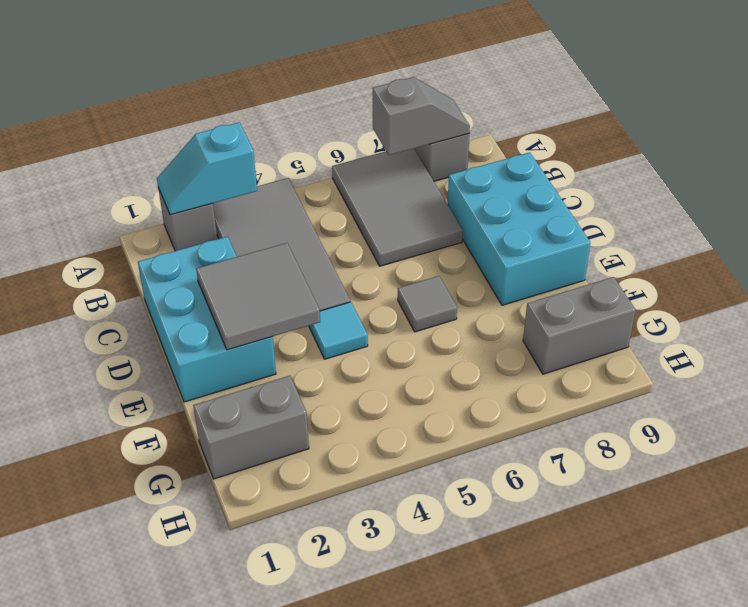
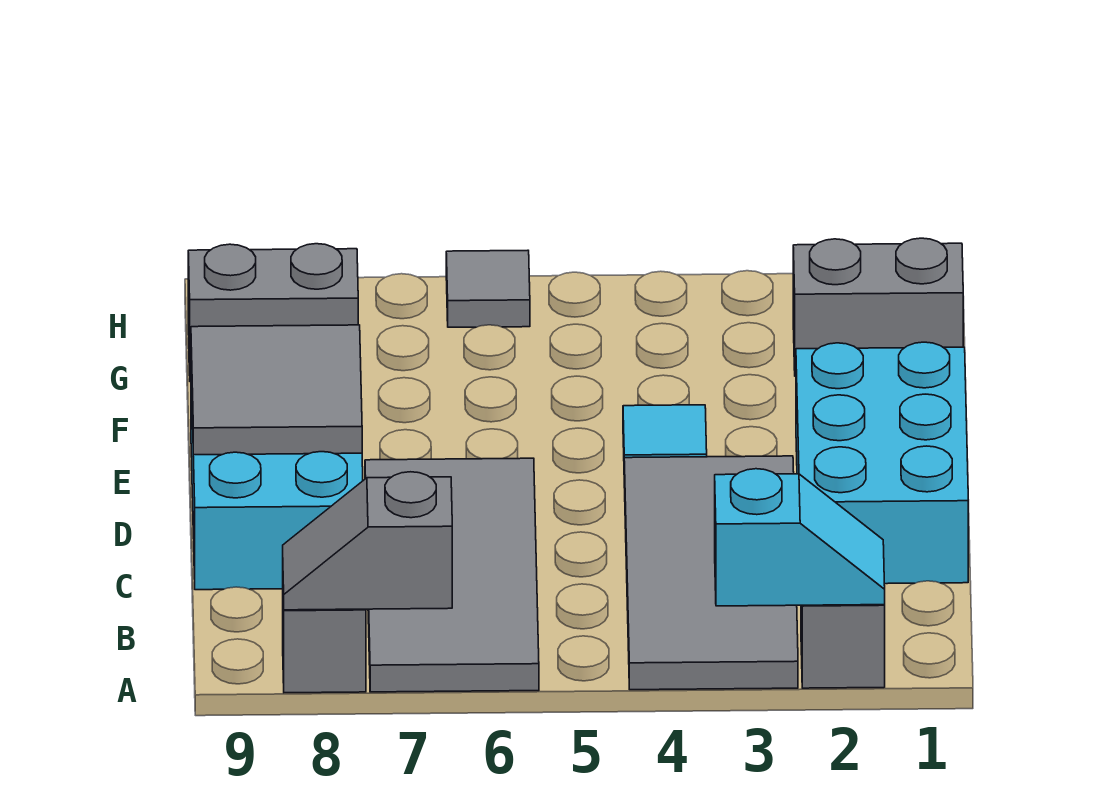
grey tile A6:C7 level 1 -> grey tile A6:D7 level 1
grey tile D2:E3 level 2 -> grey tile D8:E9 level 2
grey tile E6 level 1 -> grey tile H6 level 1

